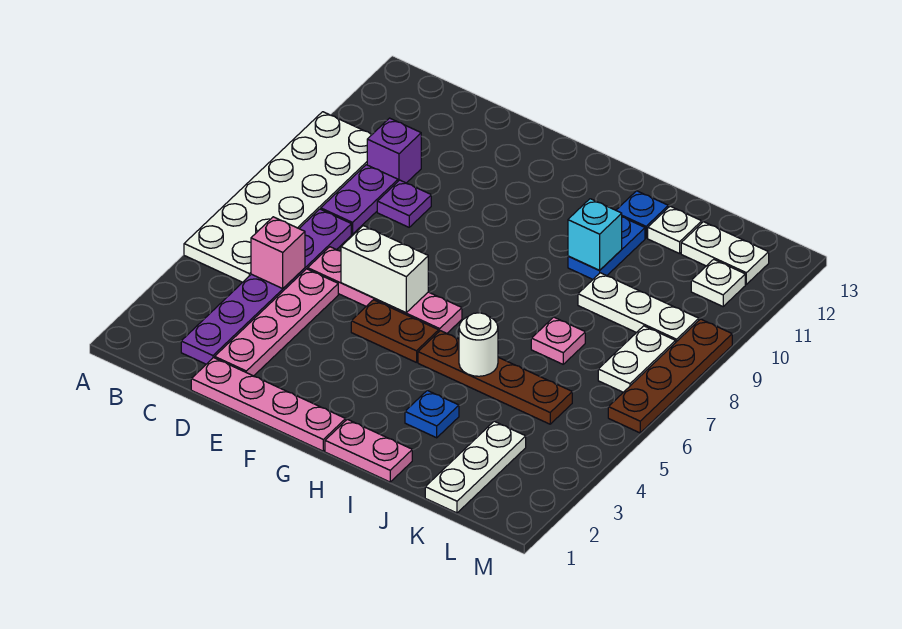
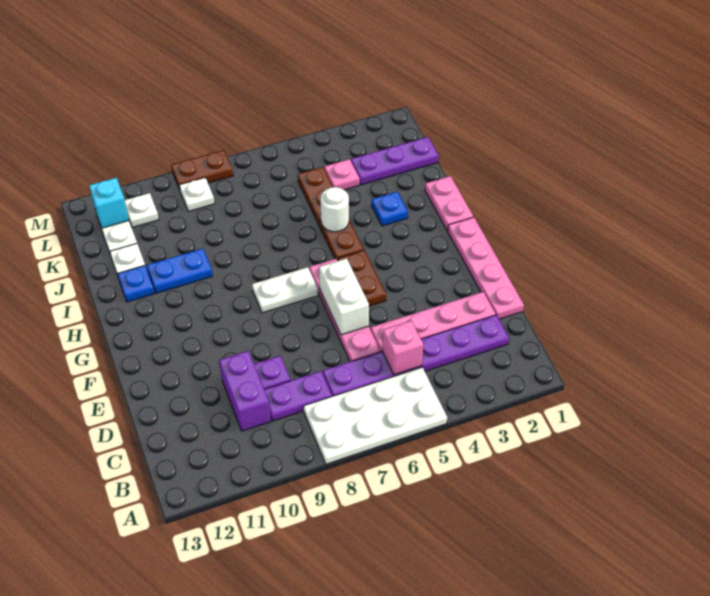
white plate A5:B10 level 1 -> white plate A5:B8 level 1
purple brick C10 level 1 -> purple brick C10:D10 level 1
cyan brick I10 level 2 -> cyan brick L12 level 2
pink plate J7 level 1 -> pink plate K4 level 1
white plate J9:L9 level 1 -> white plate L9 level 1
white plate K1:K3 level 1 -> purple plate K1:K3 level 1
white plate L7:L8 level 1 -> white plate G7:G8 level 1
brown plate M6:M9 level 1 -> brown plate M8:M9 level 1

